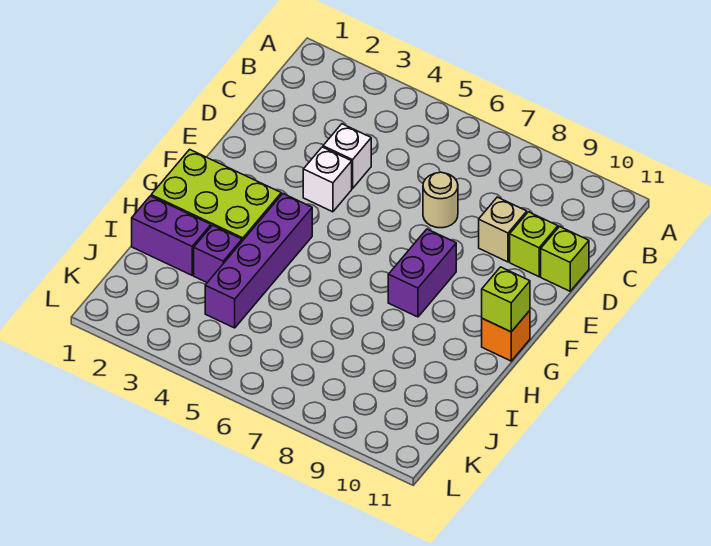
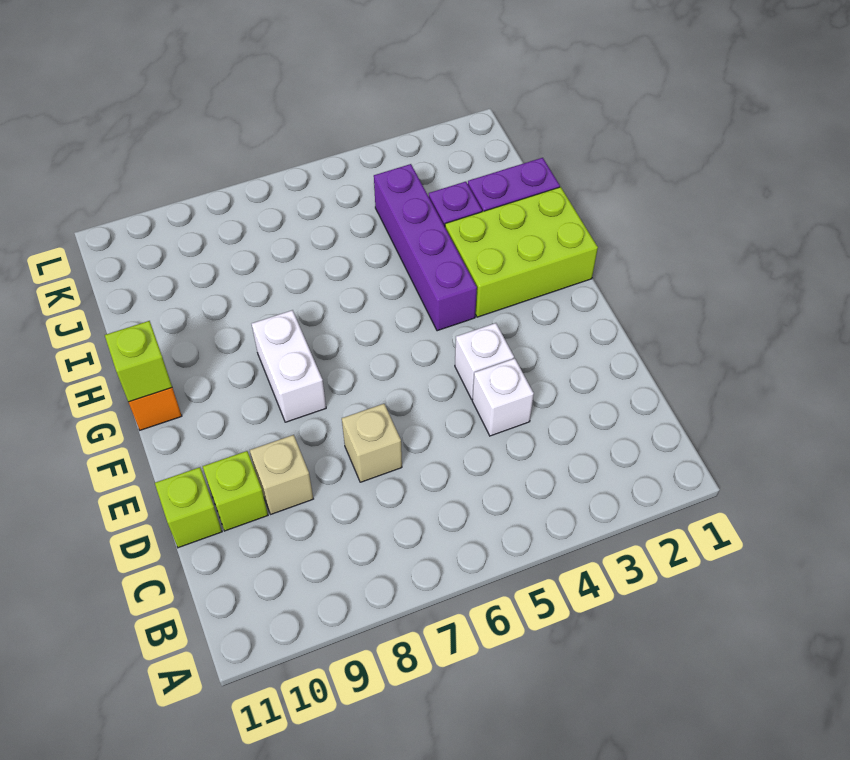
tan round brick D7 level 1 -> tan brick D7 level 1
purple brick F8:G8 level 1 -> white brick F8:G8 level 1

